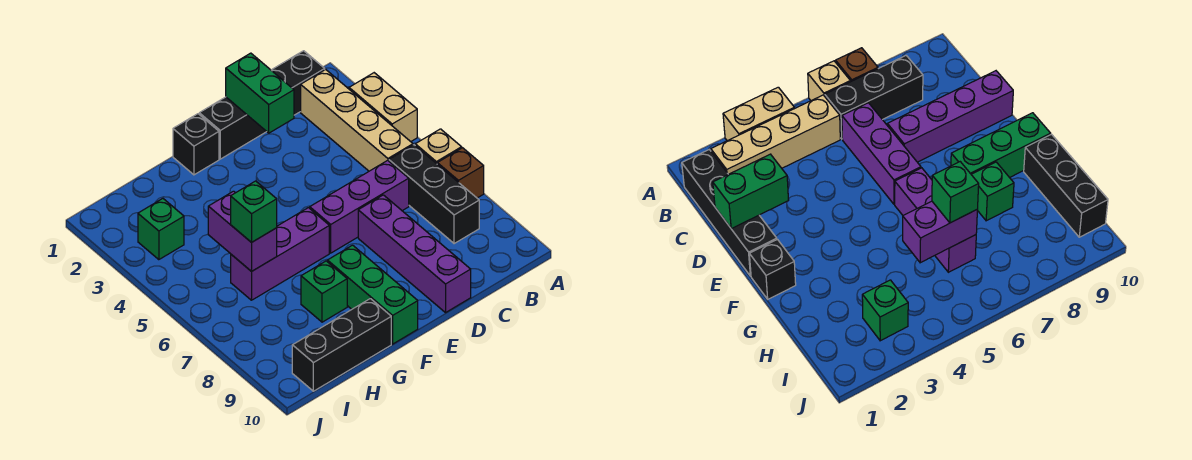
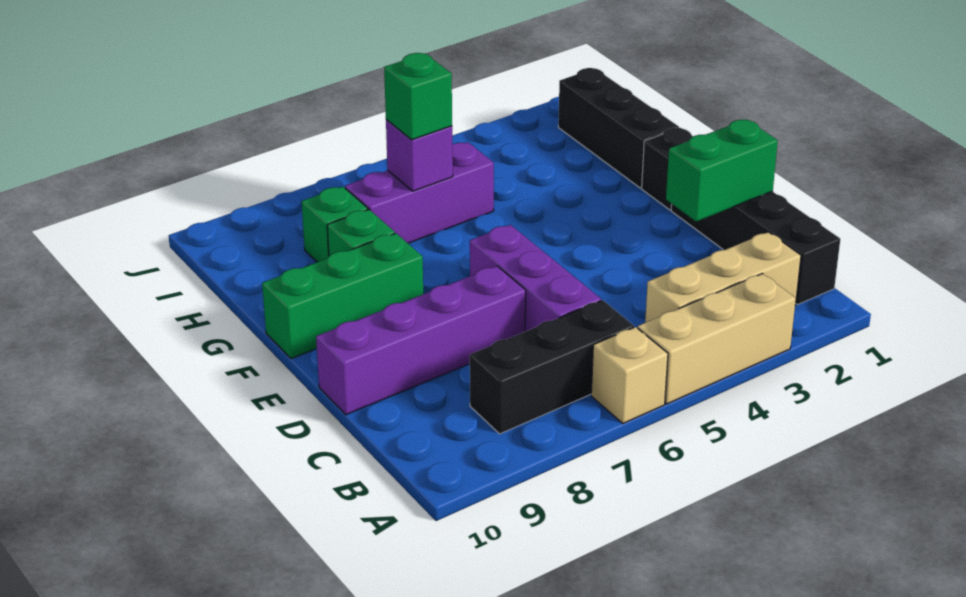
tan brick A3:A4 level 1 -> tan brick A3:A5 level 1
brown brick A7 level 1 -> none
tan brick B2:B5 level 1 -> tan brick B2:B4 level 1
purple brick F6:H6 level 1 -> purple brick H5:H7 level 1
black brick G10:I10 level 1 -> black brick G1:I1 level 1
purple brick H5:H6 level 2 -> purple brick H6 level 2
green brick I3 level 1 -> green brick H8 level 1

